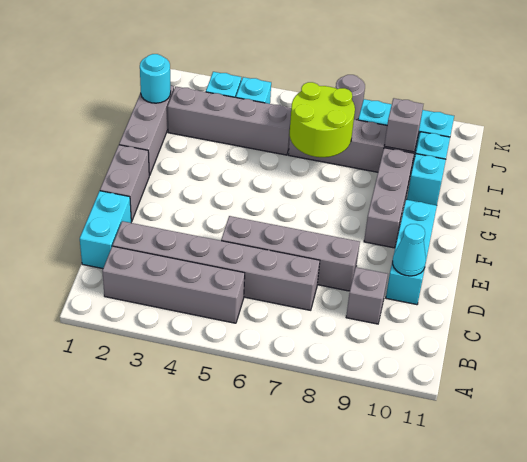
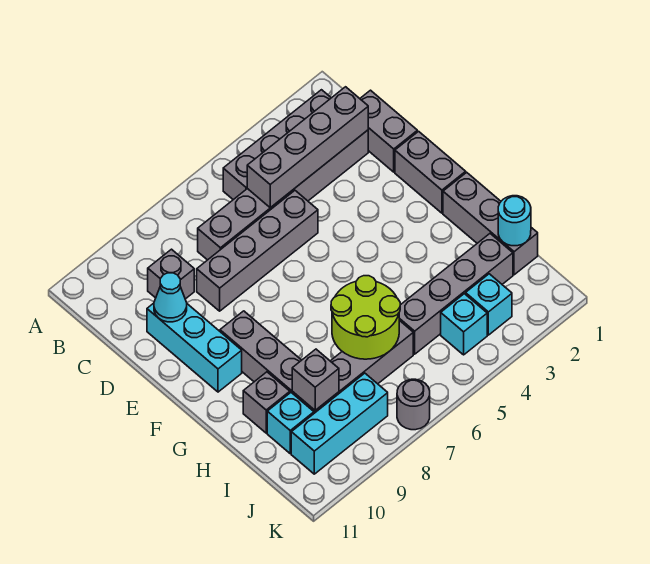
cyan brick C1:D1 level 1 -> grey brick C1:D1 level 1
none -> grey brick C2:C5 level 2
cyan brick H10 level 1 -> grey brick H10 level 1

